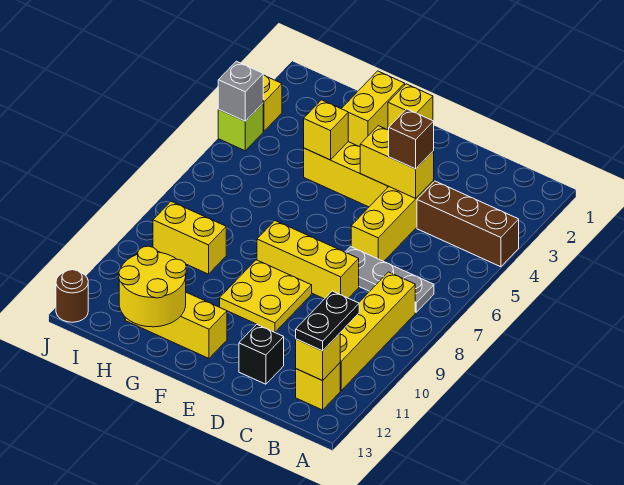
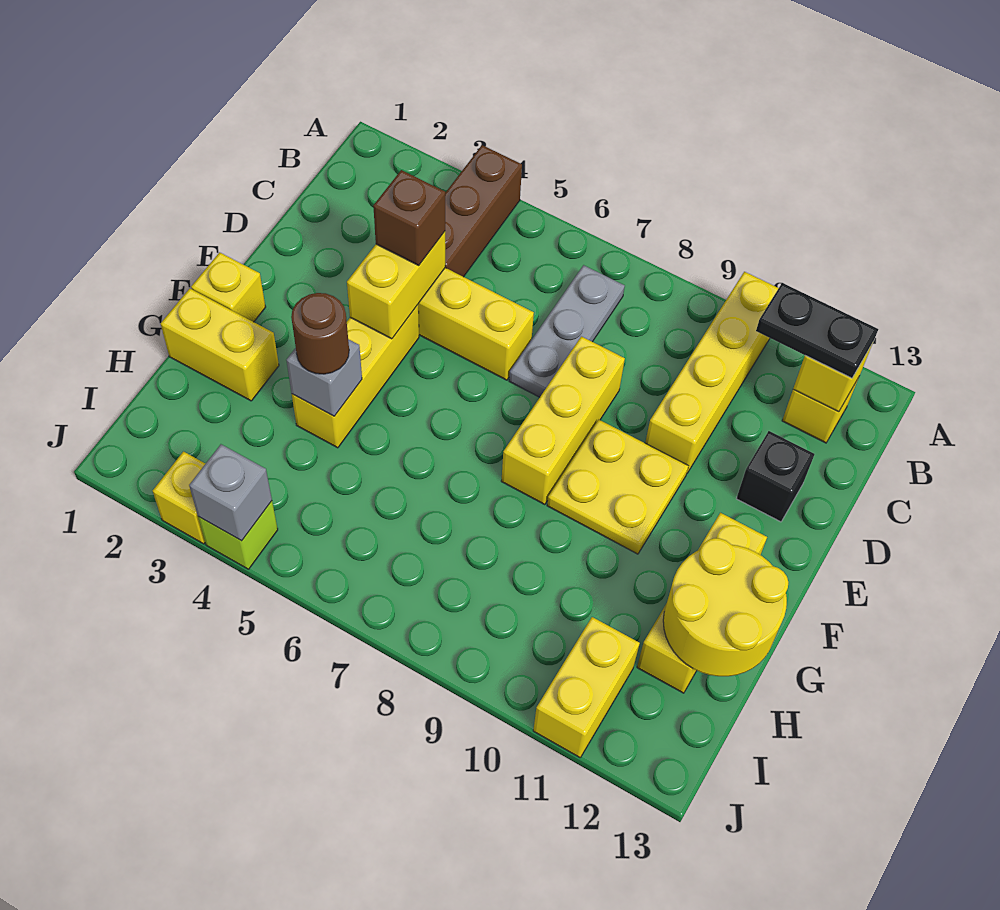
yellow brick B8:B11 level 1 -> yellow brick A10:D10 level 1
yellow brick G4 level 2 -> grey brick G4 level 2
yellow brick H9:I9 level 1 -> yellow brick I11:J11 level 1
brown round brick J13 level 1 -> brown round brick G4 level 3

